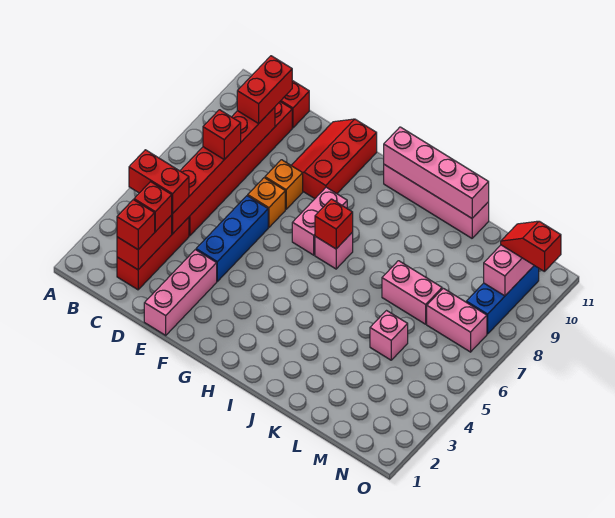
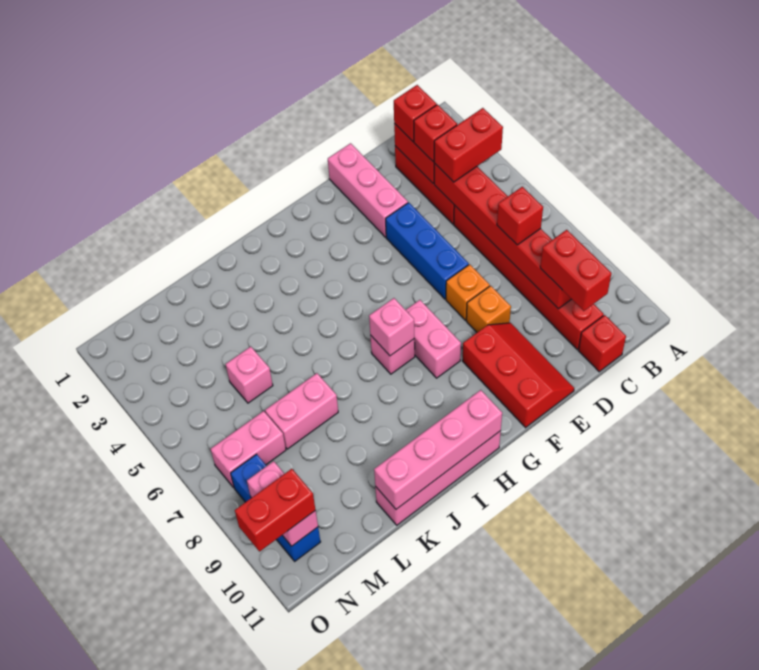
red brick H7 level 2 -> pink brick H7 level 2
red slope N10:O10 level 3 top O -> red brick N10:O10 level 3

